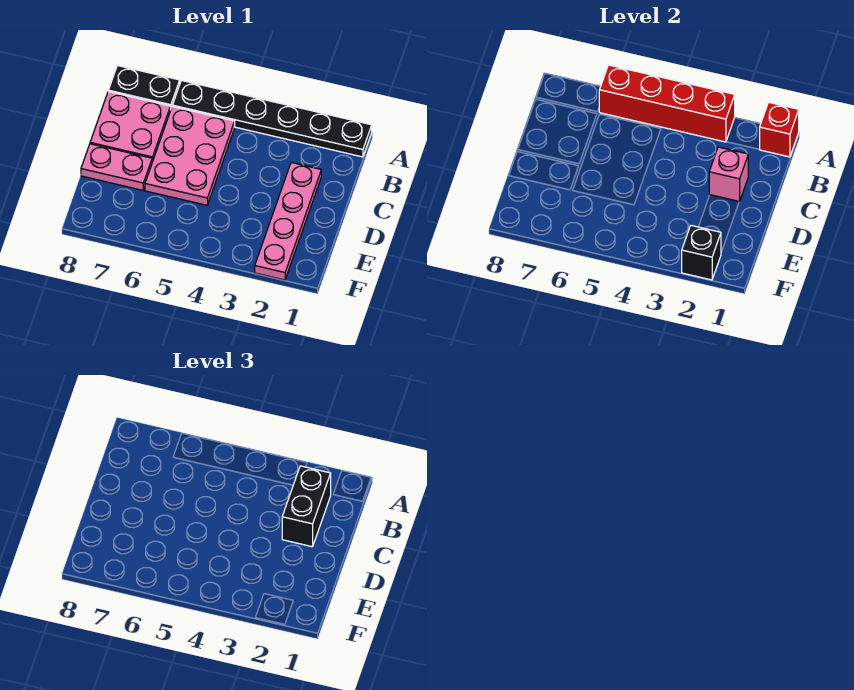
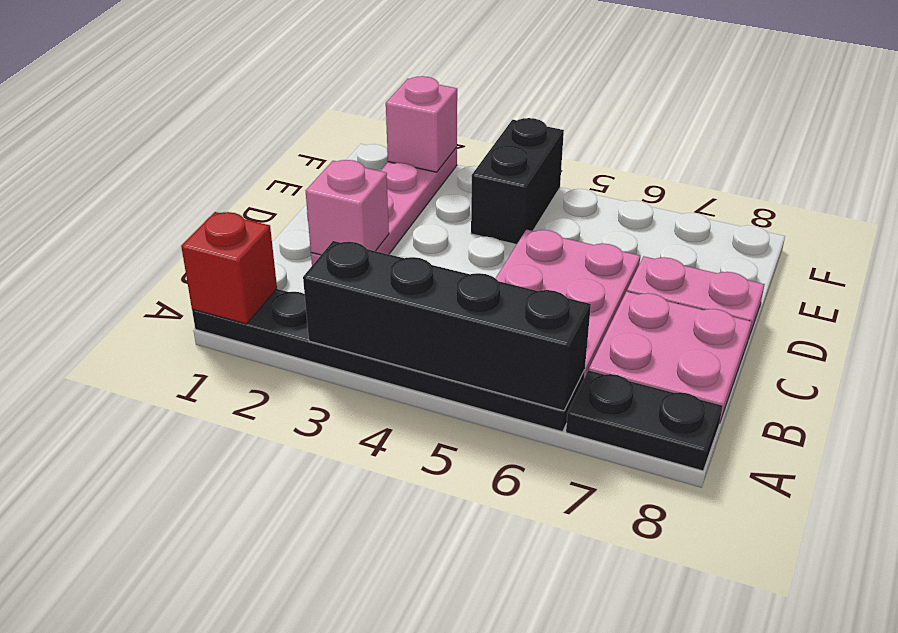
red brick A3:A6 level 2 -> black brick A3:A6 level 2
black brick B2:C2 level 3 -> black brick E4:F4 level 1
black brick F2 level 2 -> pink brick F2 level 2

